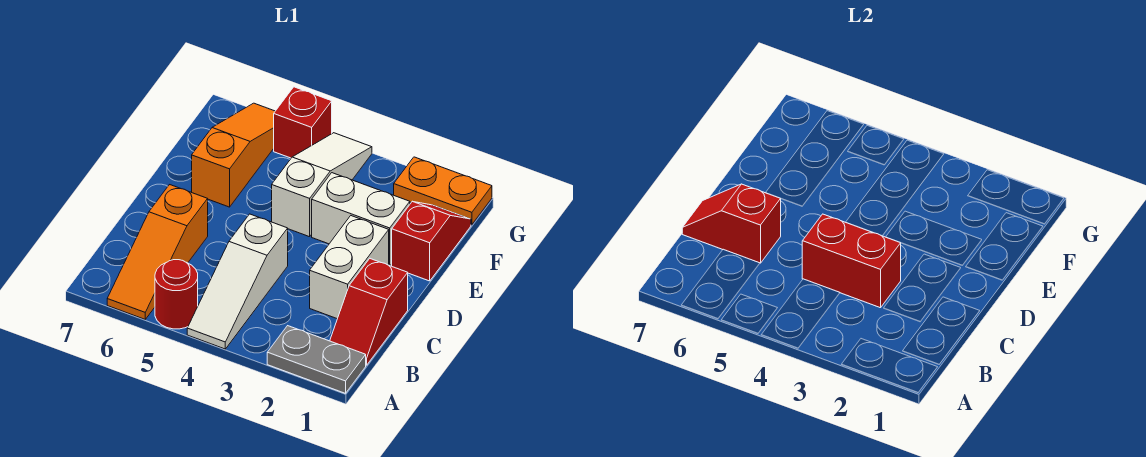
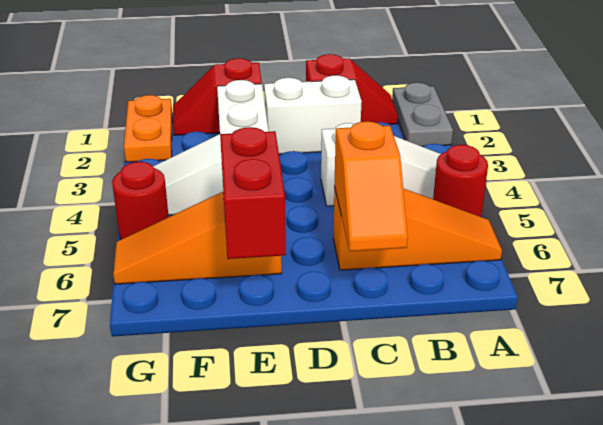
red brick C3:C4 level 2 -> red brick E6:E7 level 2
red slope C6:C7 level 2 top 6 -> orange slope C6:C7 level 2 top 6
red brick G5 level 1 -> red round brick G5 level 1

